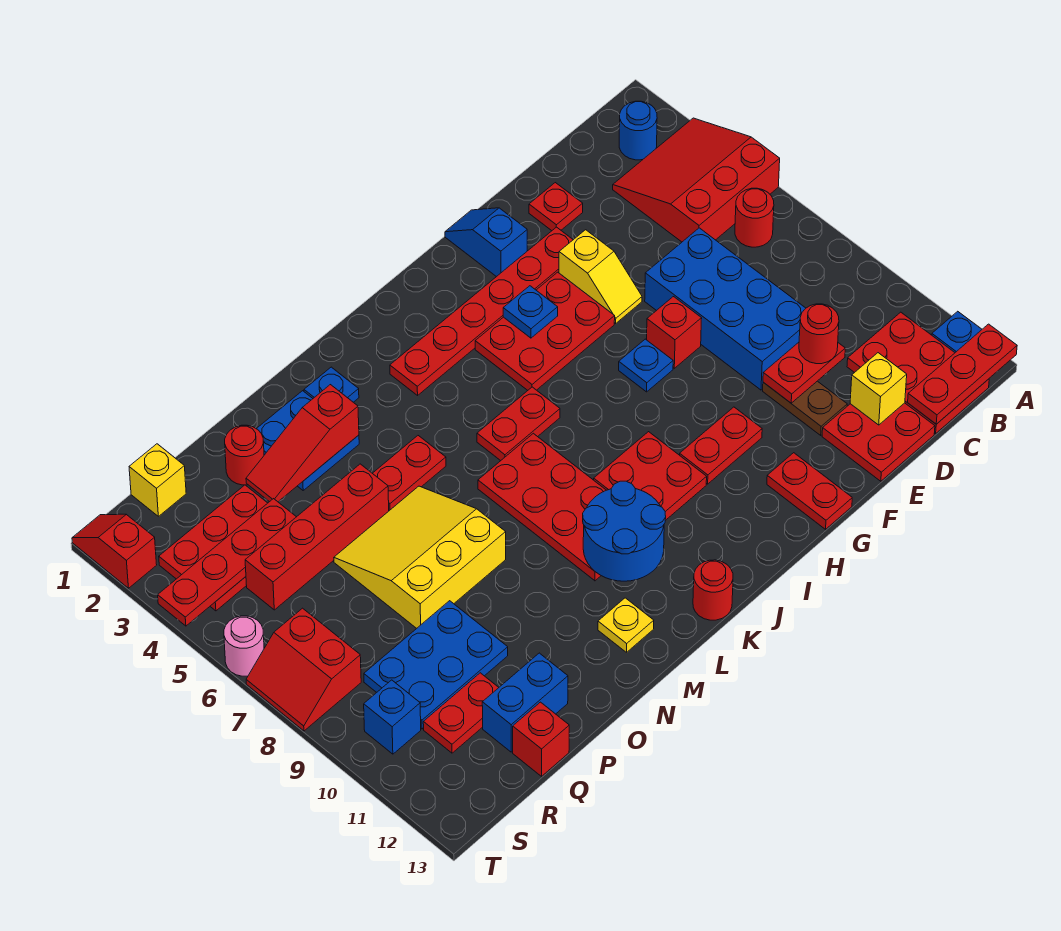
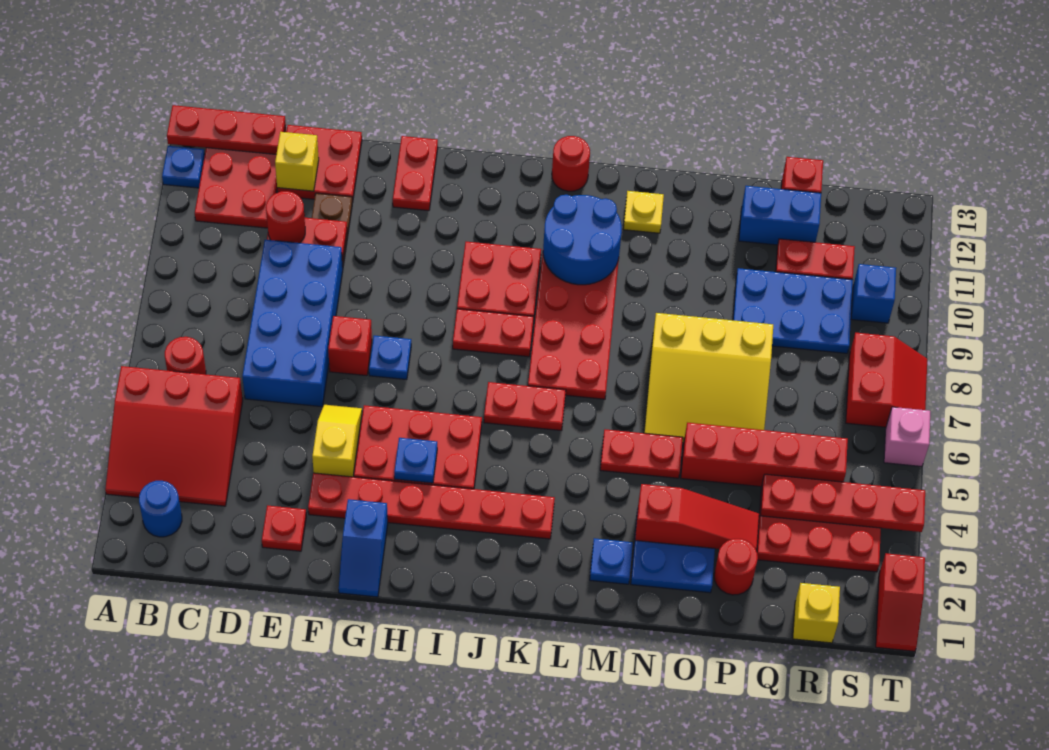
red plate G10:H10 level 1 -> red plate I8:J8 level 1
pink round brick T6 level 1 -> pink brick T6 level 1

